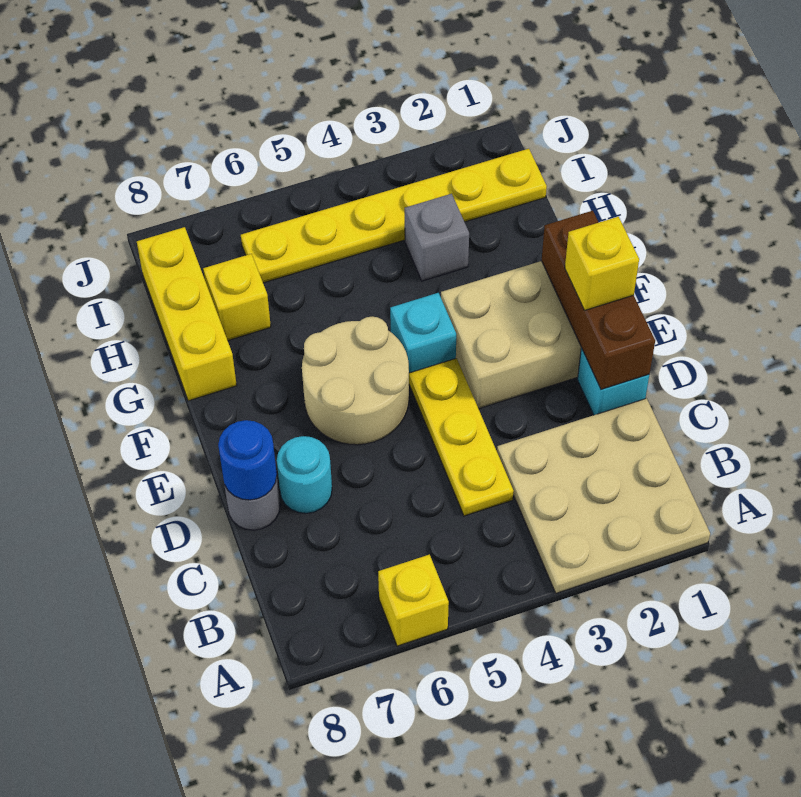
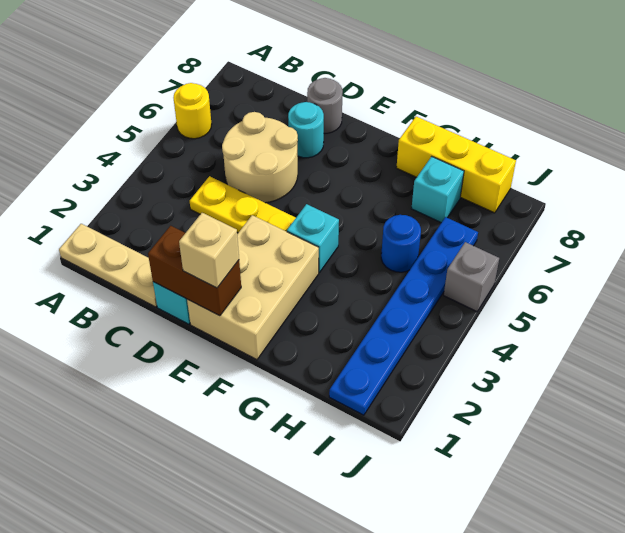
tan plate A1:C3 level 1 -> tan plate A1:C1 level 1
yellow brick A6 level 1 -> yellow round brick A6 level 1
brown brick D1:F1 level 2 -> brown brick D1:E1 level 2
blue round brick D8 level 2 -> blue round brick H5 level 1
yellow brick E1 level 3 -> tan brick E1 level 3
tan round brick E5:F6 level 1 -> tan round brick C5:D6 level 1
grey brick H3 level 1 -> grey brick J5 level 1
yellow brick H7 level 1 -> cyan brick H7 level 1
yellow plate I1:I6 level 1 -> blue plate I1:I6 level 1

